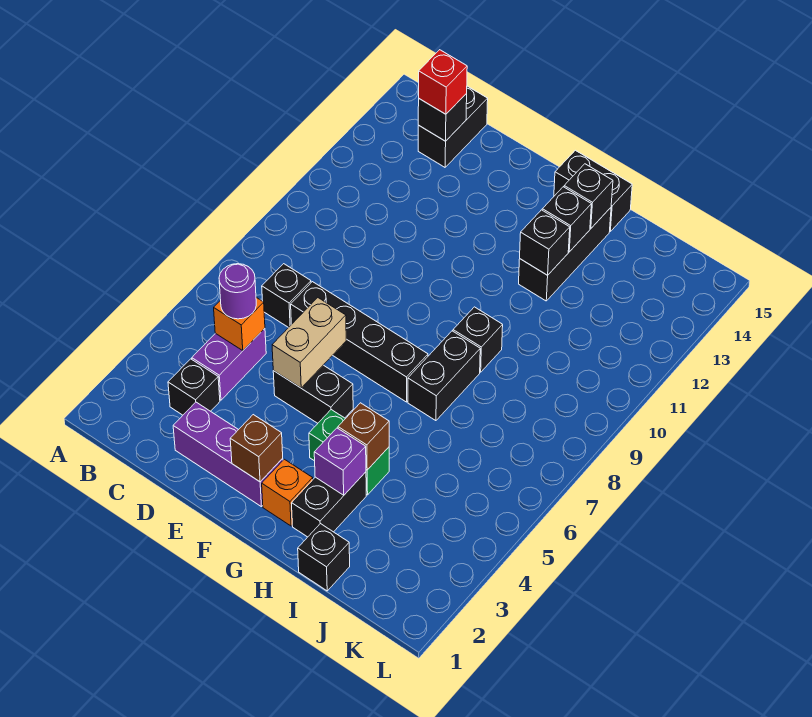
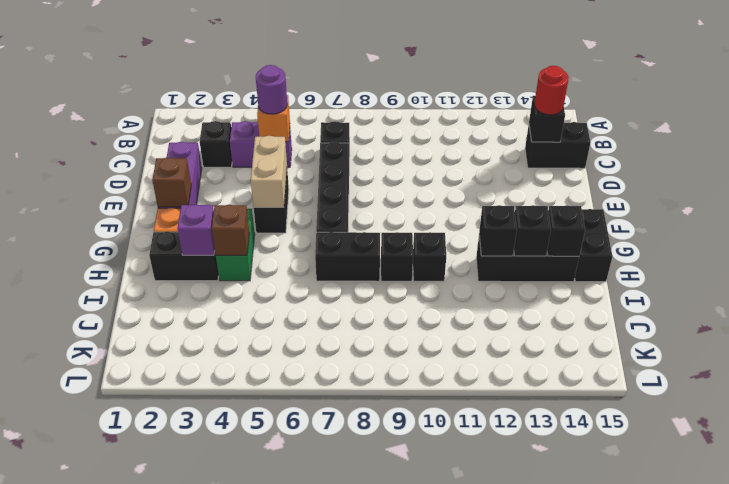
red brick C14 level 3 -> red round brick C14 level 3
tan brick E5:E6 level 2 -> tan brick E5:F5 level 2
black brick I1 level 1 -> black brick H10 level 1

